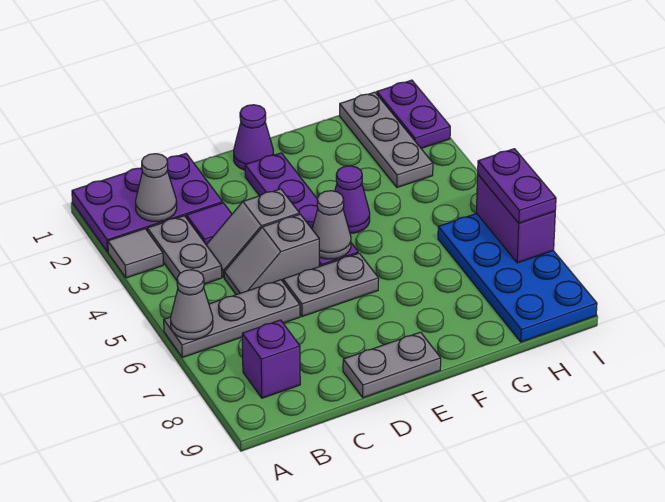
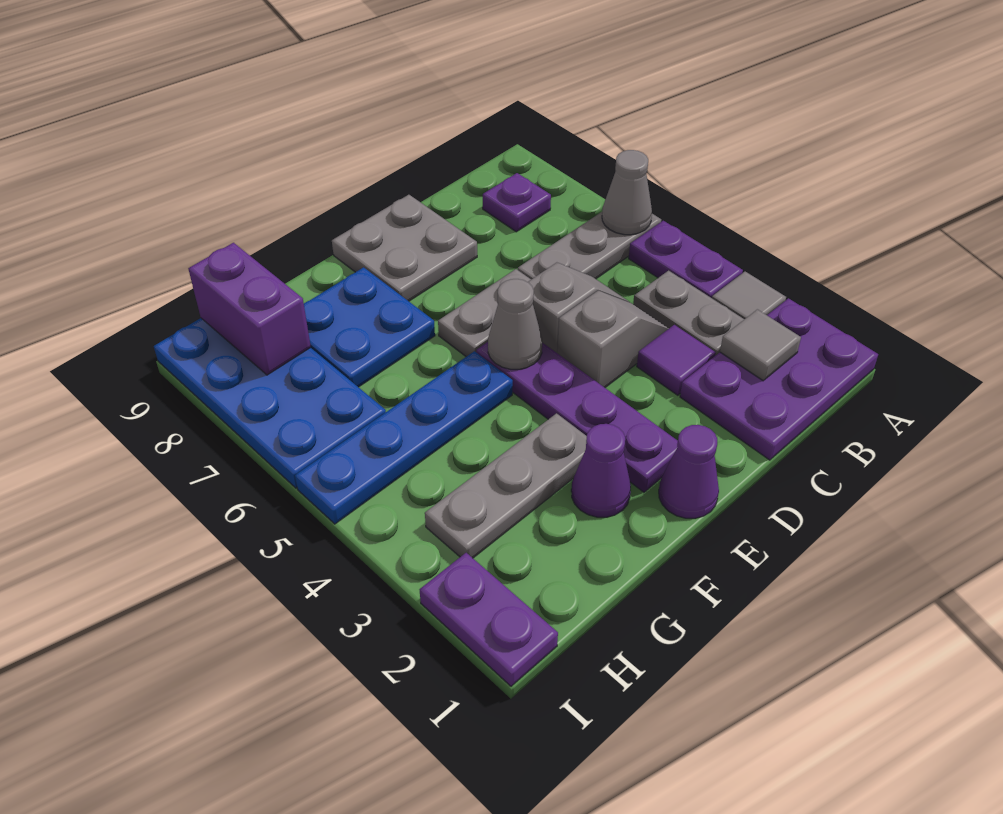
grey cone B2 level 2 -> grey tile B2 level 2
purple brick B8 level 1 -> purple plate B8 level 1
grey plate D9:E9 level 1 -> grey plate D8:E9 level 1
purple cone F4 level 1 -> purple cone F2 level 1
none -> blue plate F5:I5 level 1
none -> blue plate F7:G8 level 1
grey plate H1:H3 level 1 -> grey plate F3:H3 level 1
purple brick I6:I7 level 2 -> purple brick H8:H9 level 2
purple plate I6:I7 level 3 -> purple plate A4:A5 level 1

